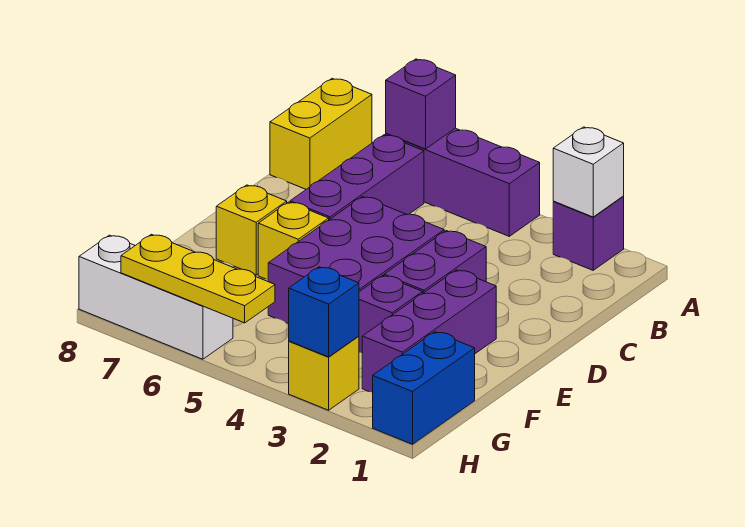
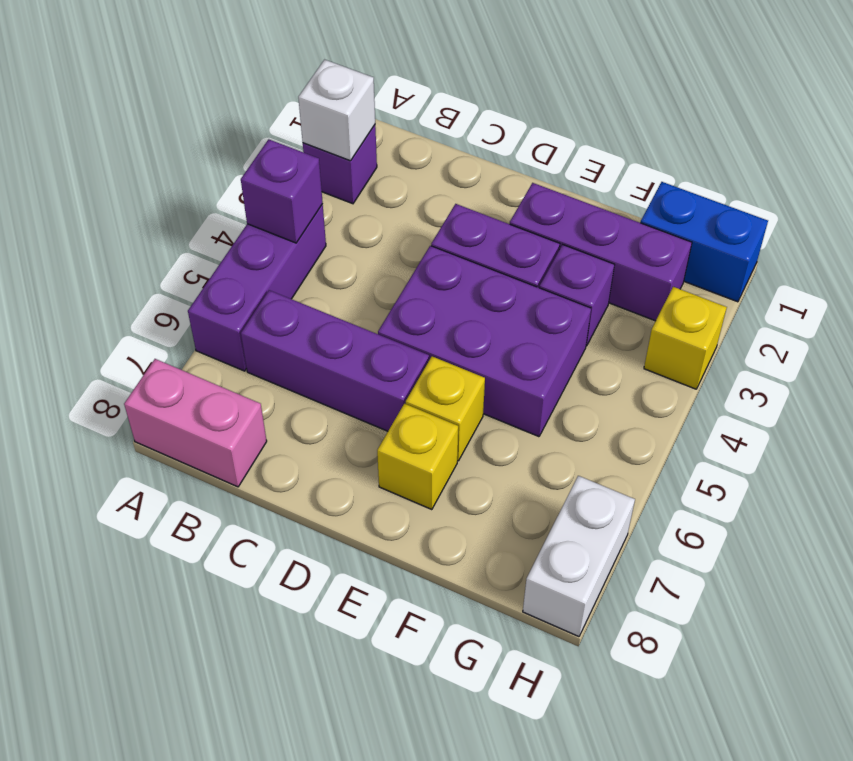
purple brick A6 level 2 -> purple brick A4 level 2
yellow brick A8:B8 level 1 -> pink brick A8:B8 level 1
blue brick H3 level 2 -> none
yellow plate H5:H7 level 2 -> none
white brick H6:H8 level 1 -> white brick H7:H8 level 1

